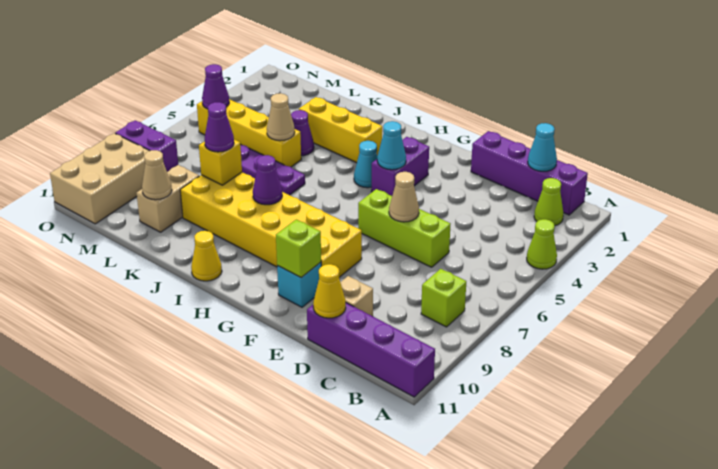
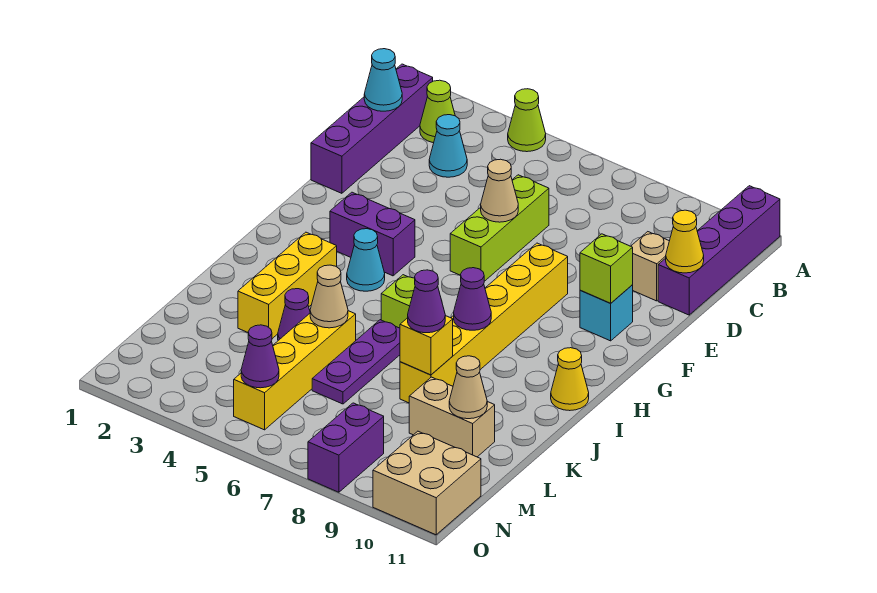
lime brick B8 level 1 -> lime brick I6 level 1
yellow brick F8:K9 level 1 -> yellow brick F8:K8 level 1
cyan cone G4 level 2 -> cyan cone C3 level 1
tan brick N9:O11 level 1 -> tan brick N10:O11 level 1

